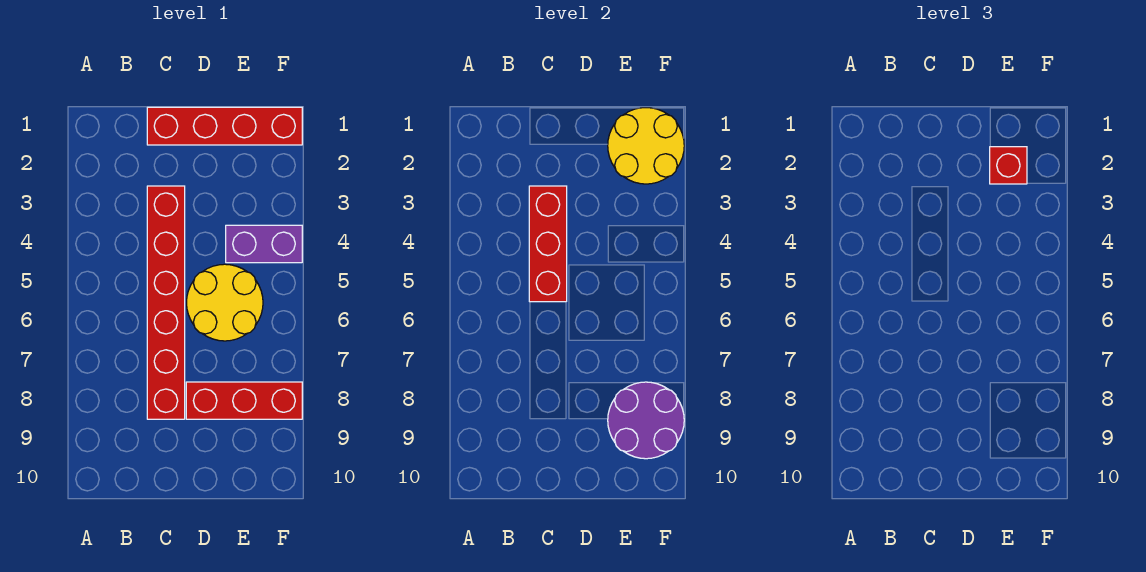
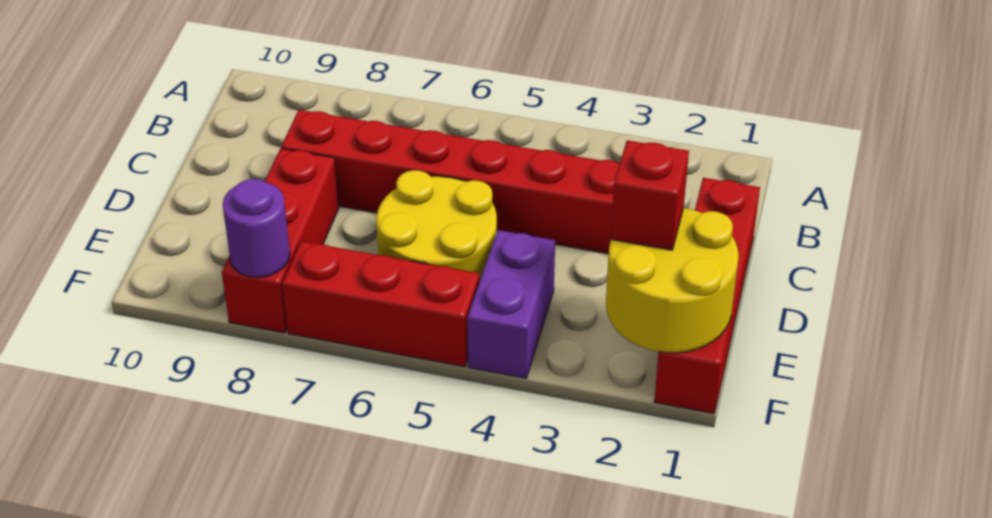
red brick C3:C5 level 2 -> red brick F5:F7 level 1
purple round brick E8:F9 level 2 -> purple round brick F8 level 2

